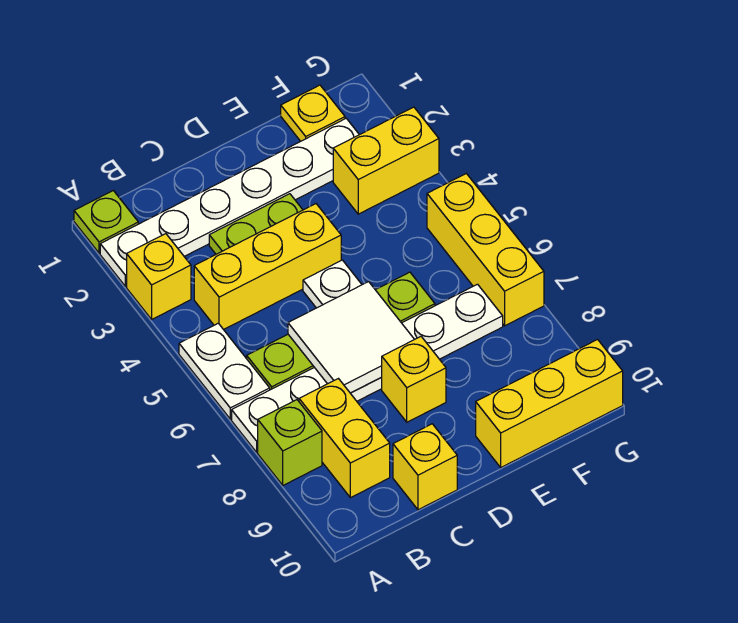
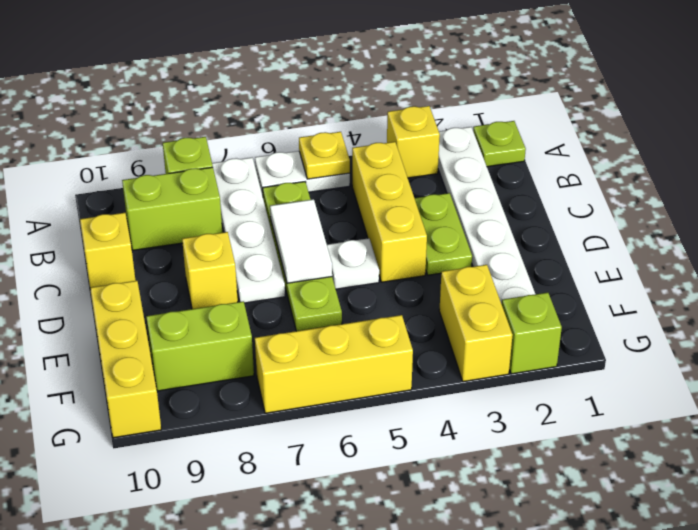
white plate A7:F7 level 1 -> white plate A7:D7 level 1
yellow brick B8:B9 level 1 -> lime brick B8:B9 level 1
white tile C6:D7 level 2 -> white tile C6:D6 level 2
yellow plate F1 level 1 -> yellow plate A5 level 2
none -> lime brick F8:F9 level 1
none -> lime brick G2 level 1

